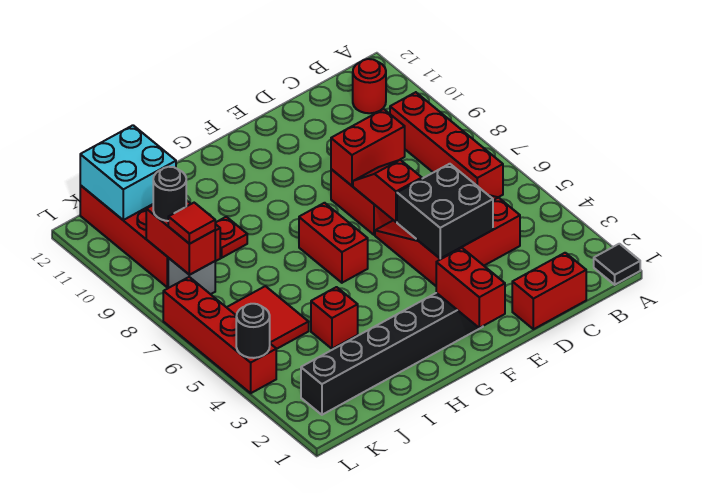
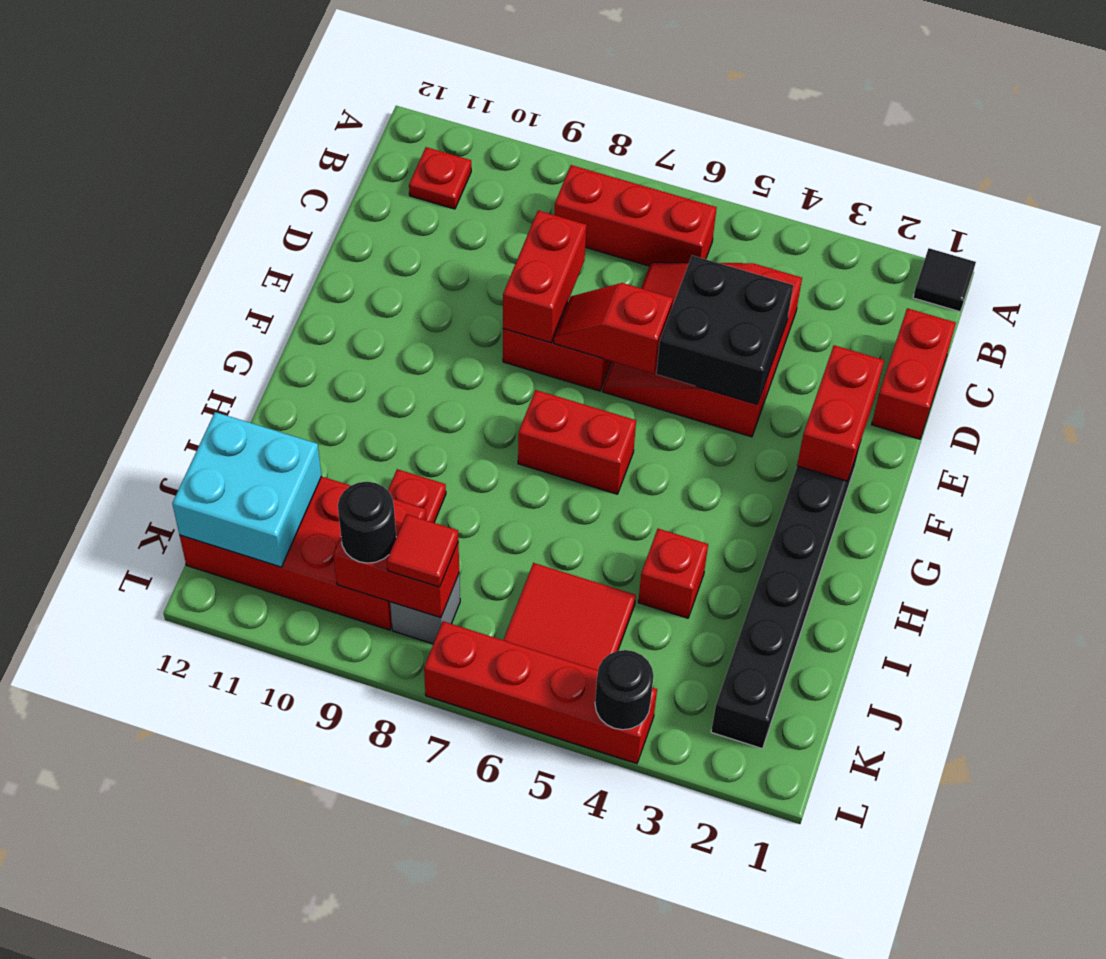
red brick B6:B9 level 1 -> red brick B6:B8 level 1
red round brick B11 level 1 -> red plate B11 level 1
red brick F1:F2 level 2 -> red brick E2:F2 level 2

